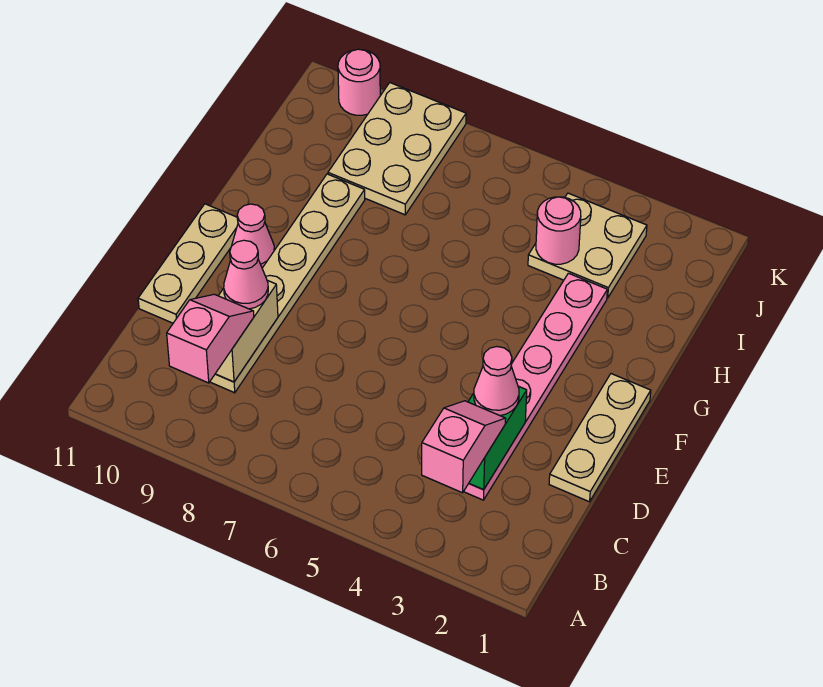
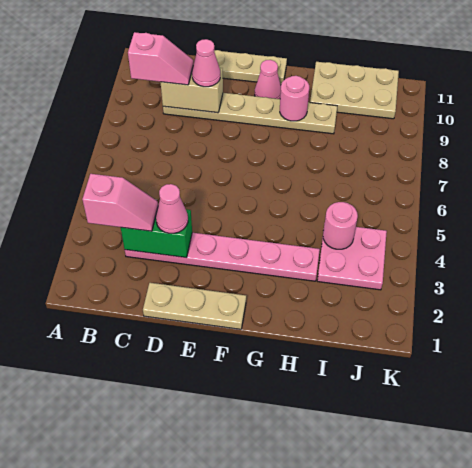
tan plate I3:J4 level 1 -> pink plate I3:J4 level 1
tan plate I8:K9 level 1 -> tan plate H10:J11 level 1
pink round brick K10 level 1 -> pink round brick G9 level 2

